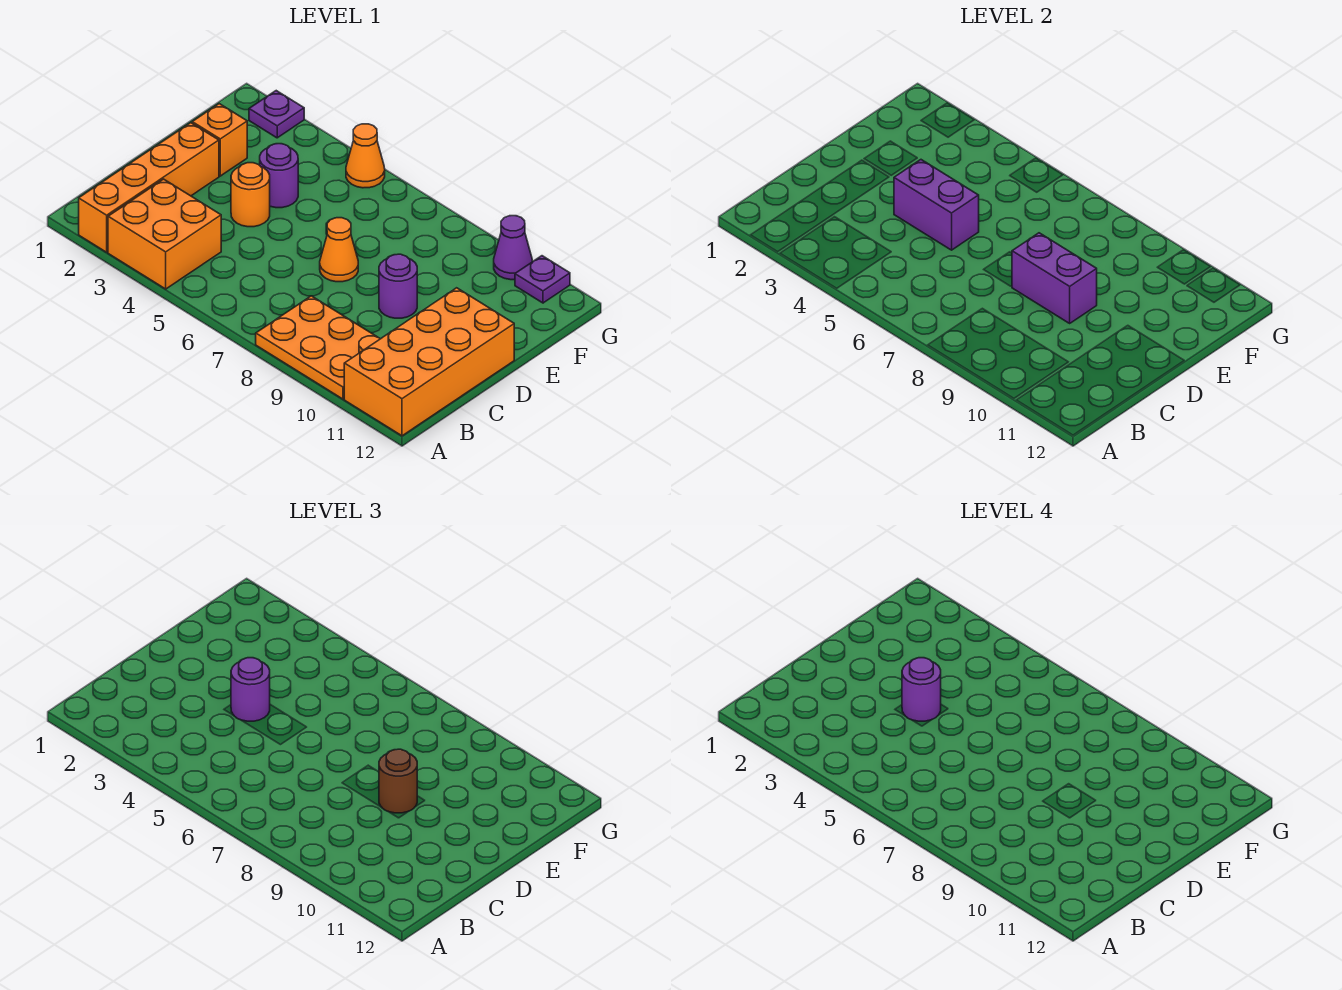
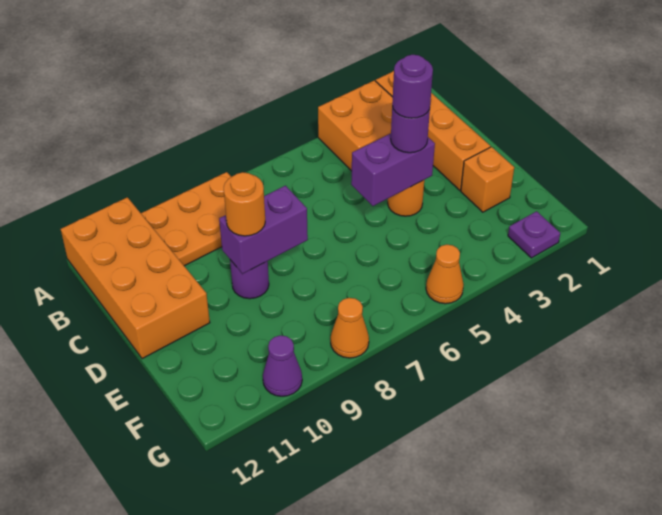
orange cone D7 level 1 -> orange cone G8 level 1
brown round brick D9 level 3 -> orange round brick D9 level 3
purple round brick E4 level 1 -> none
purple plate G11 level 1 -> none

